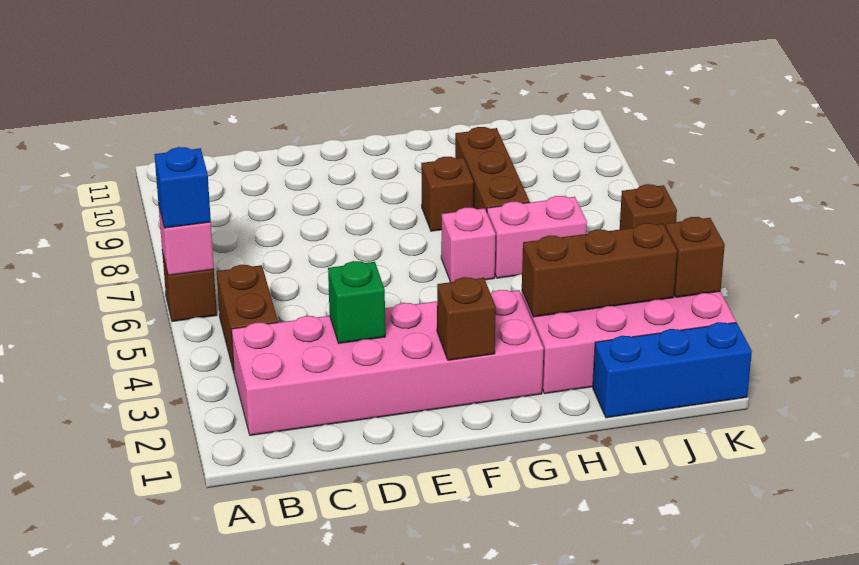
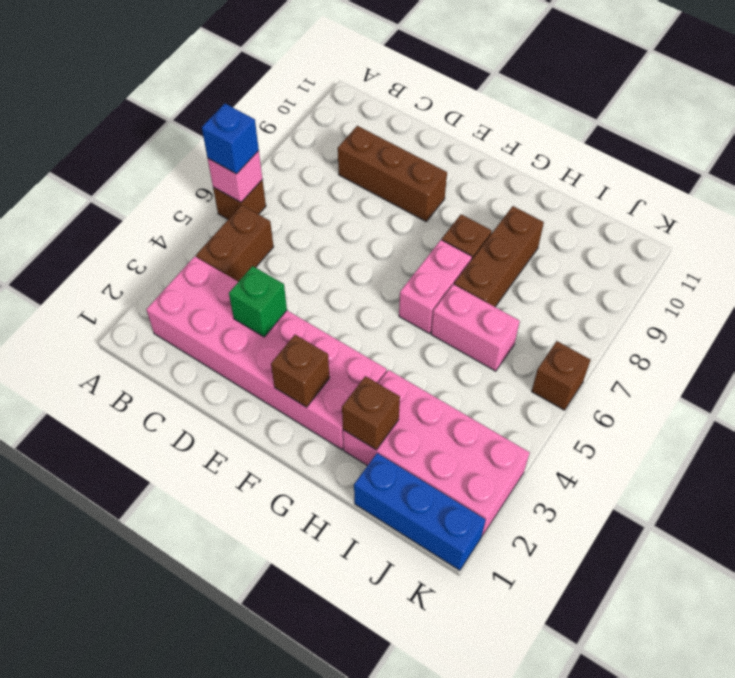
pink brick G6 level 1 -> pink brick G6:G7 level 1
brown brick H3:J3 level 2 -> brown brick C9:E9 level 1
brown brick K3 level 2 -> brown brick H2 level 2

